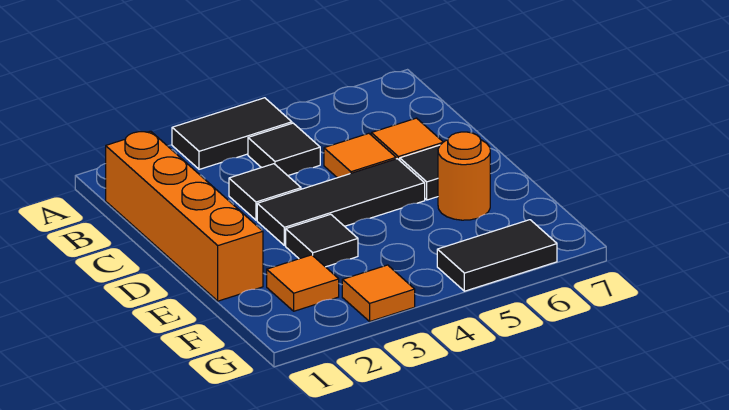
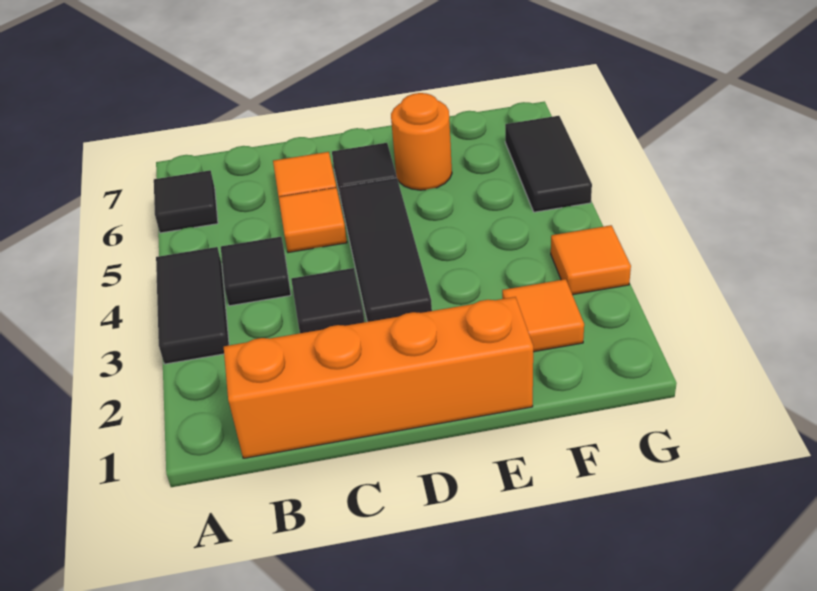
black tile E3 level 1 -> black tile A6 level 1

